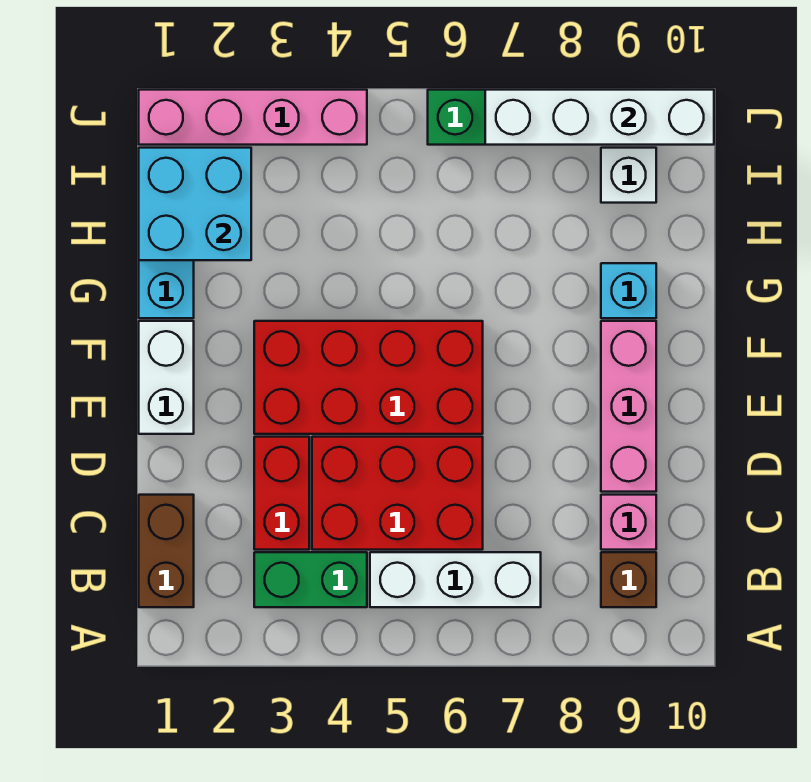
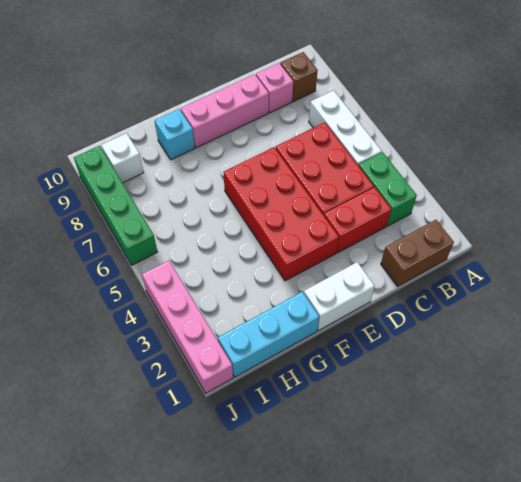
cyan brick H1:I2 level 2 -> none
white brick J7:J10 level 2 -> none

